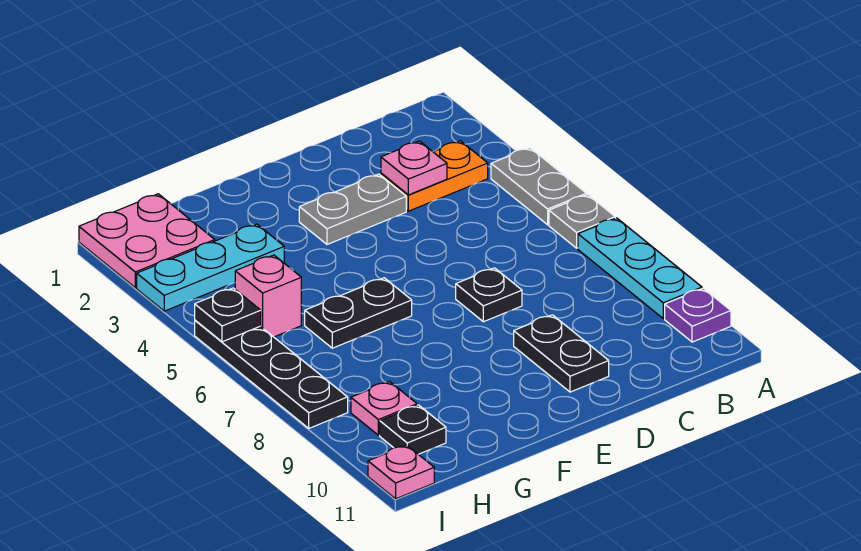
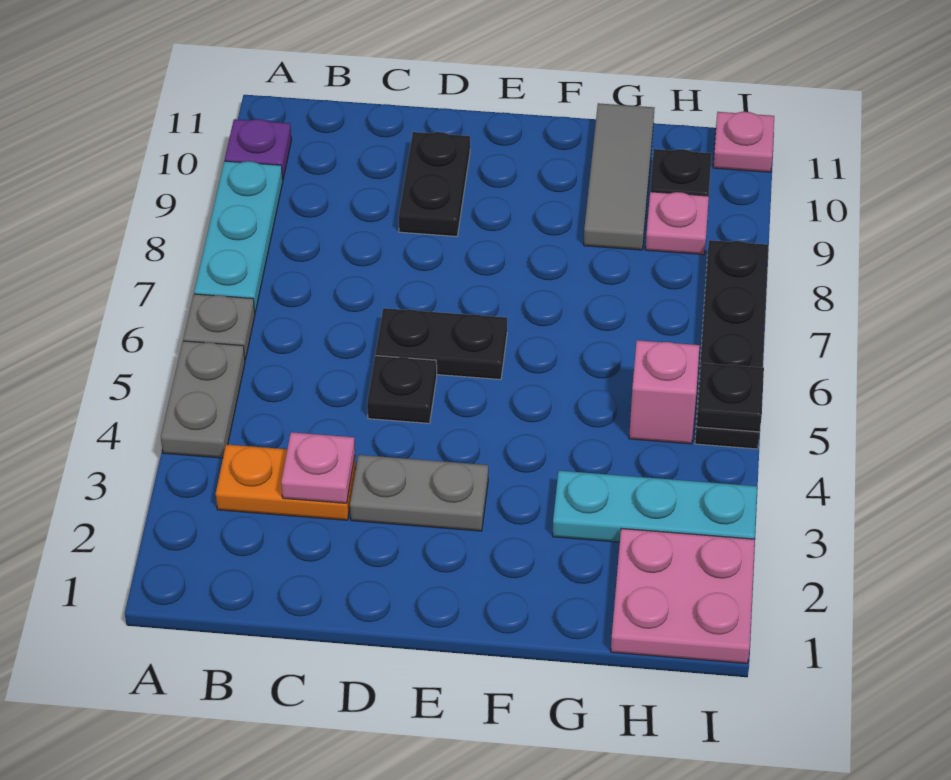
black plate D7 level 1 -> black plate D5 level 1
black plate F6:G6 level 1 -> black plate D6:E6 level 1
none -> grey tile G9:G11 level 1

